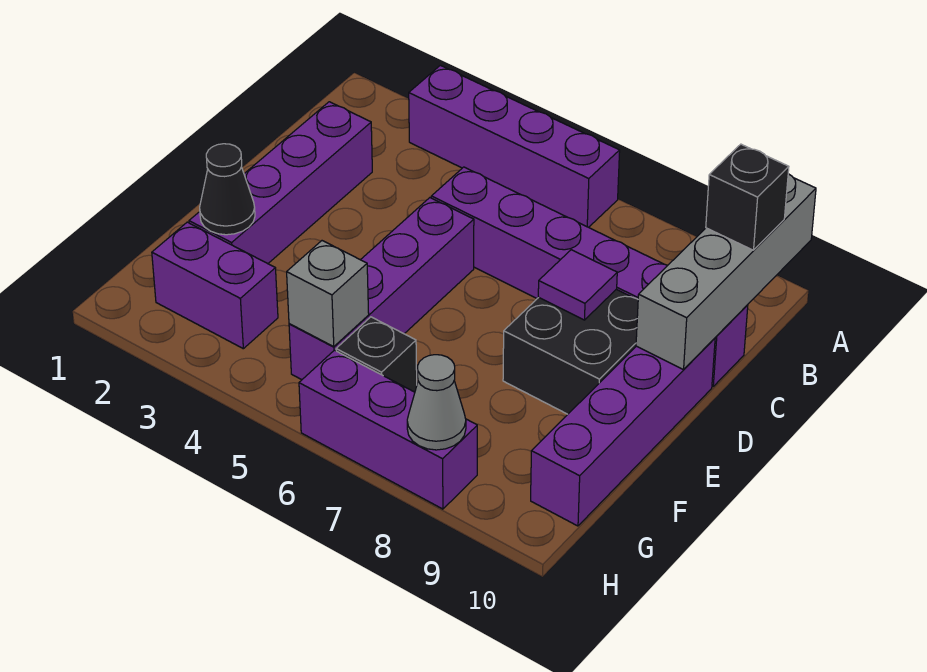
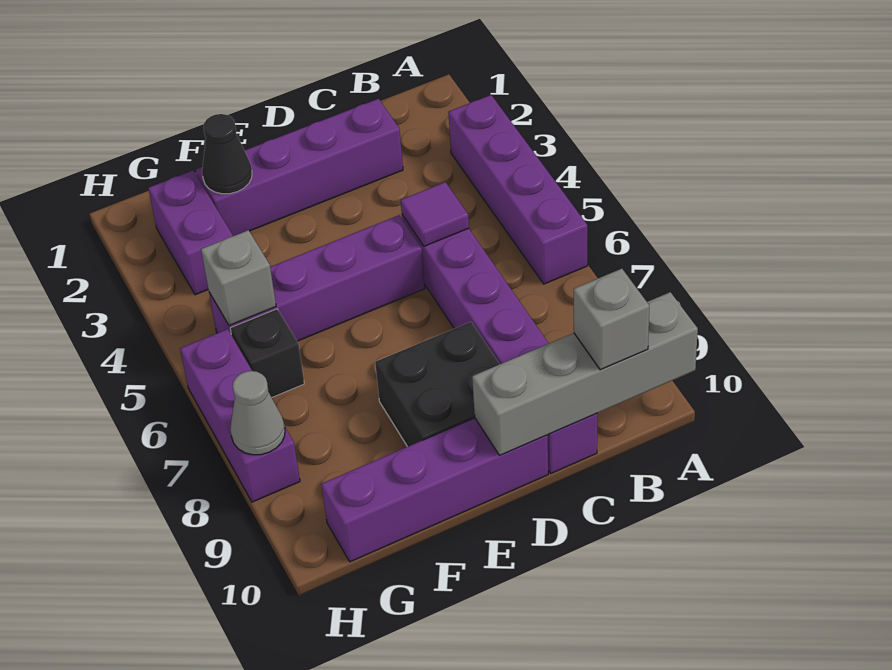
black brick B10 level 3 -> grey brick B10 level 3
purple tile D8 level 2 -> purple tile C5 level 2

